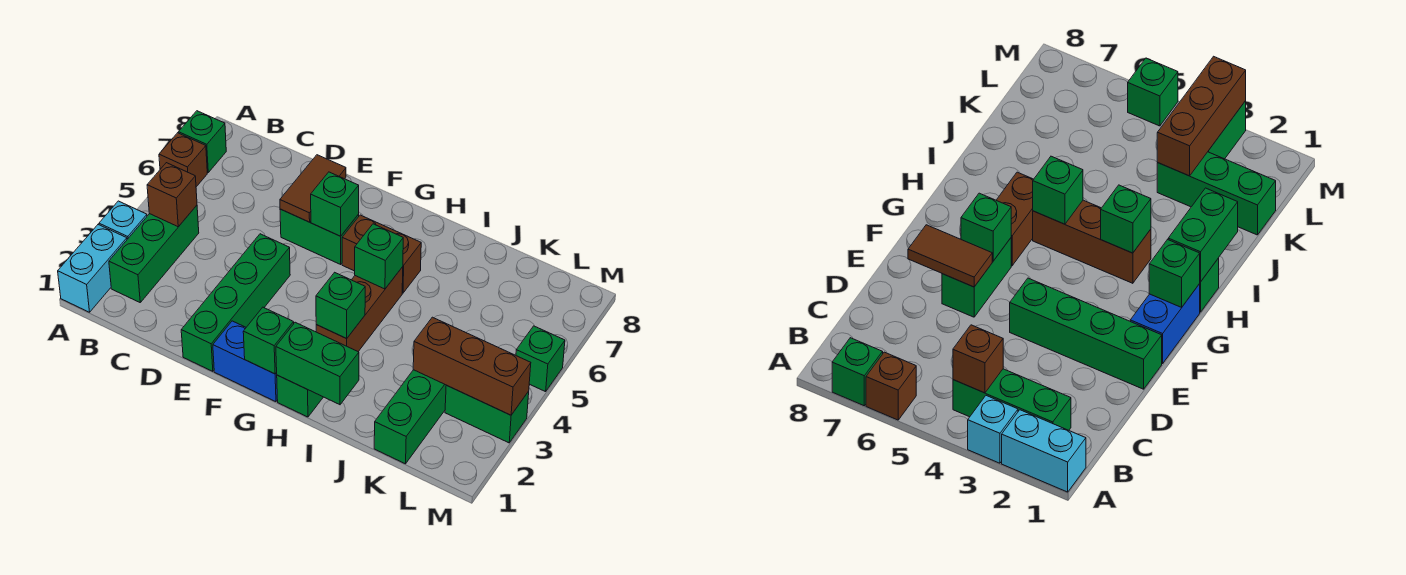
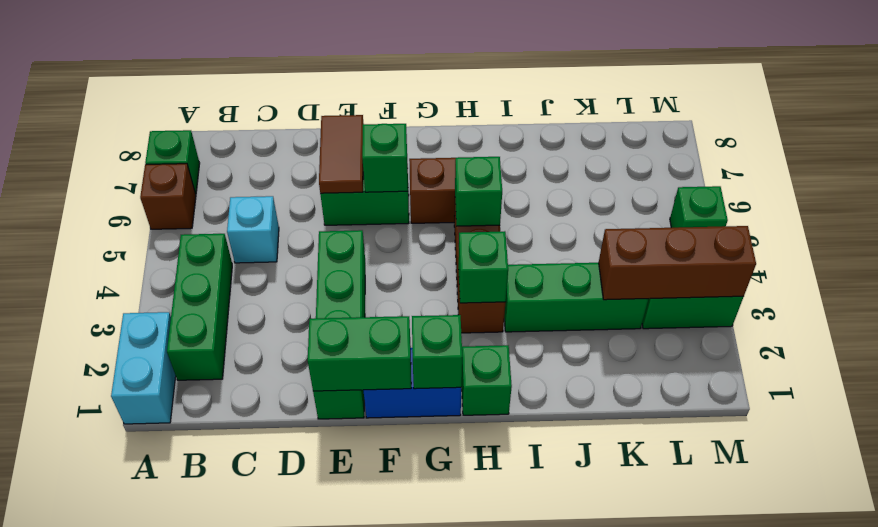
cyan brick A3 level 1 -> cyan brick C5 level 1
brown brick B4 level 2 -> none
green brick H1:I1 level 2 -> green brick E1:F1 level 2
green brick K1:K3 level 1 -> green brick I3:K3 level 1

